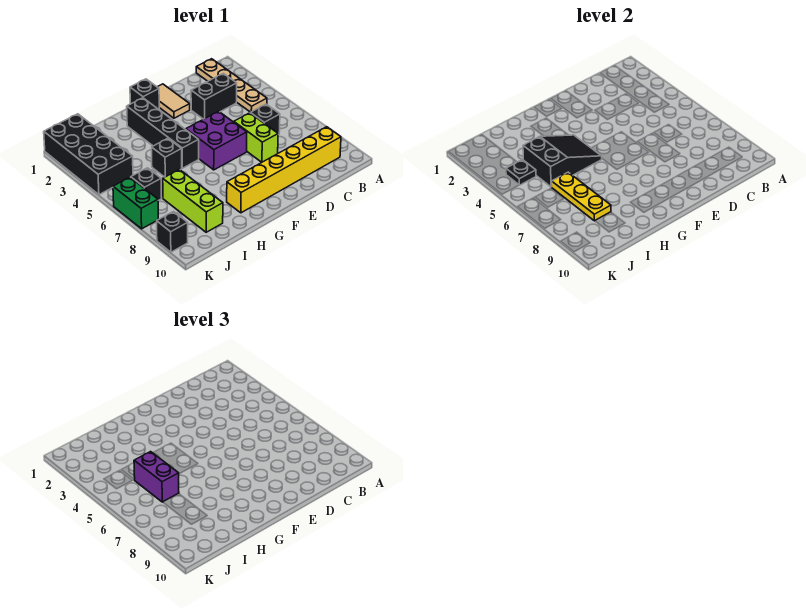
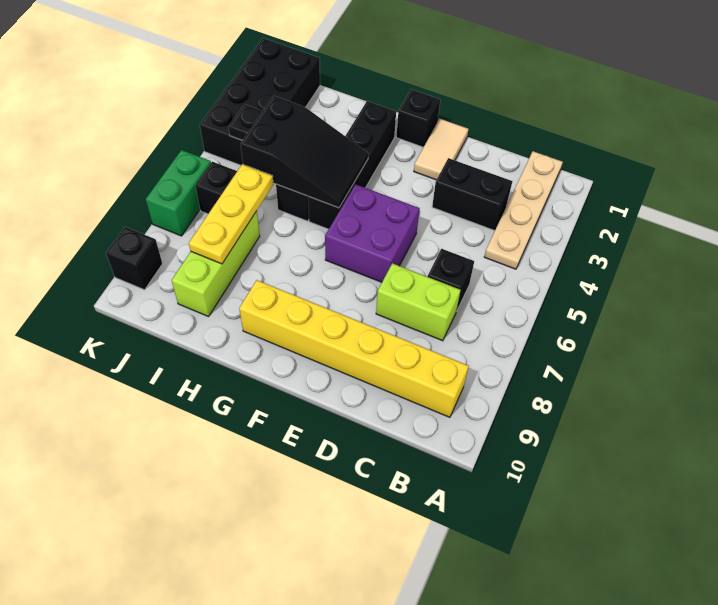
lime brick D6:D7 level 1 -> lime brick C7:D7 level 1
purple brick I5:I6 level 3 -> none

